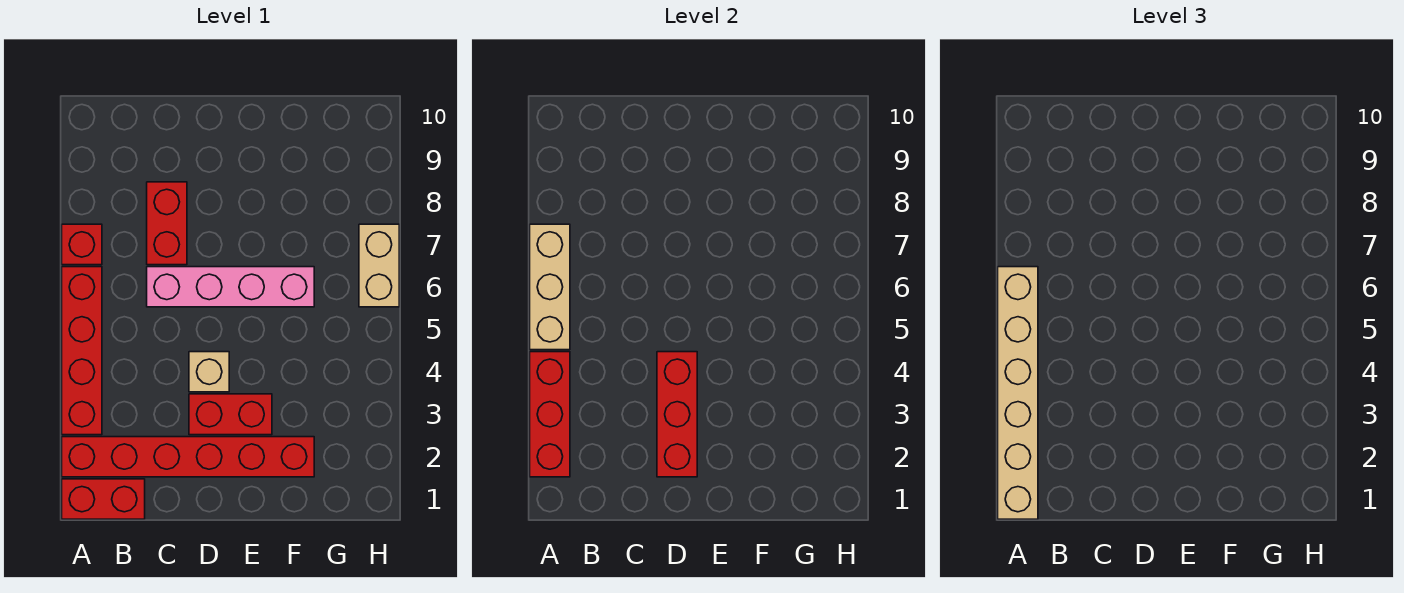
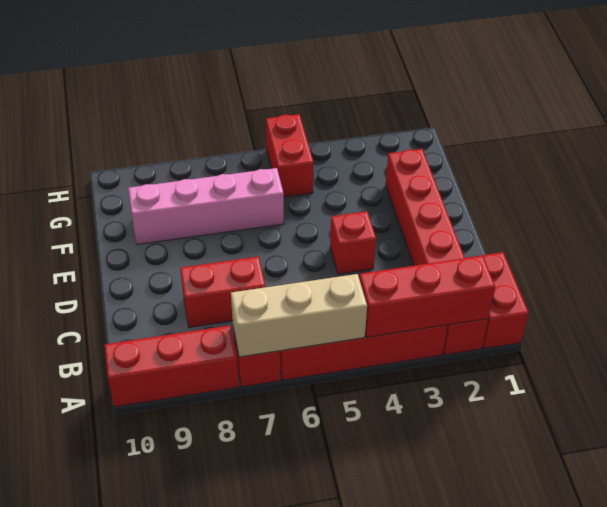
tan brick A1:A6 level 3 -> none
pink brick C6:F6 level 1 -> pink brick F6:F9 level 1
red brick D2:D4 level 2 -> red brick A8:A10 level 1
red brick D3:E3 level 1 -> red brick G5:H5 level 1
tan brick D4 level 1 -> red brick D4 level 1
tan brick H6:H7 level 1 -> none

